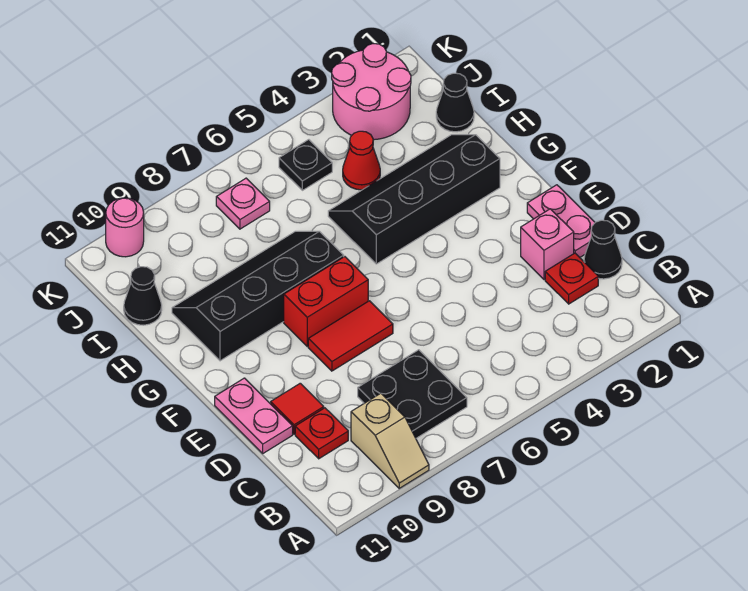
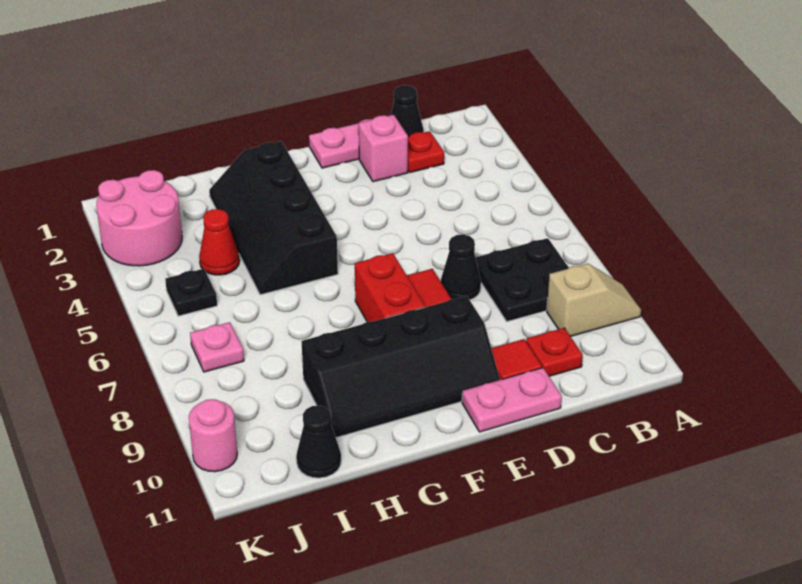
black slope G7:H10 level 1 top G -> black slope E9:H10 level 1 top 9
black cone I1 level 1 -> black cone D7 level 1

